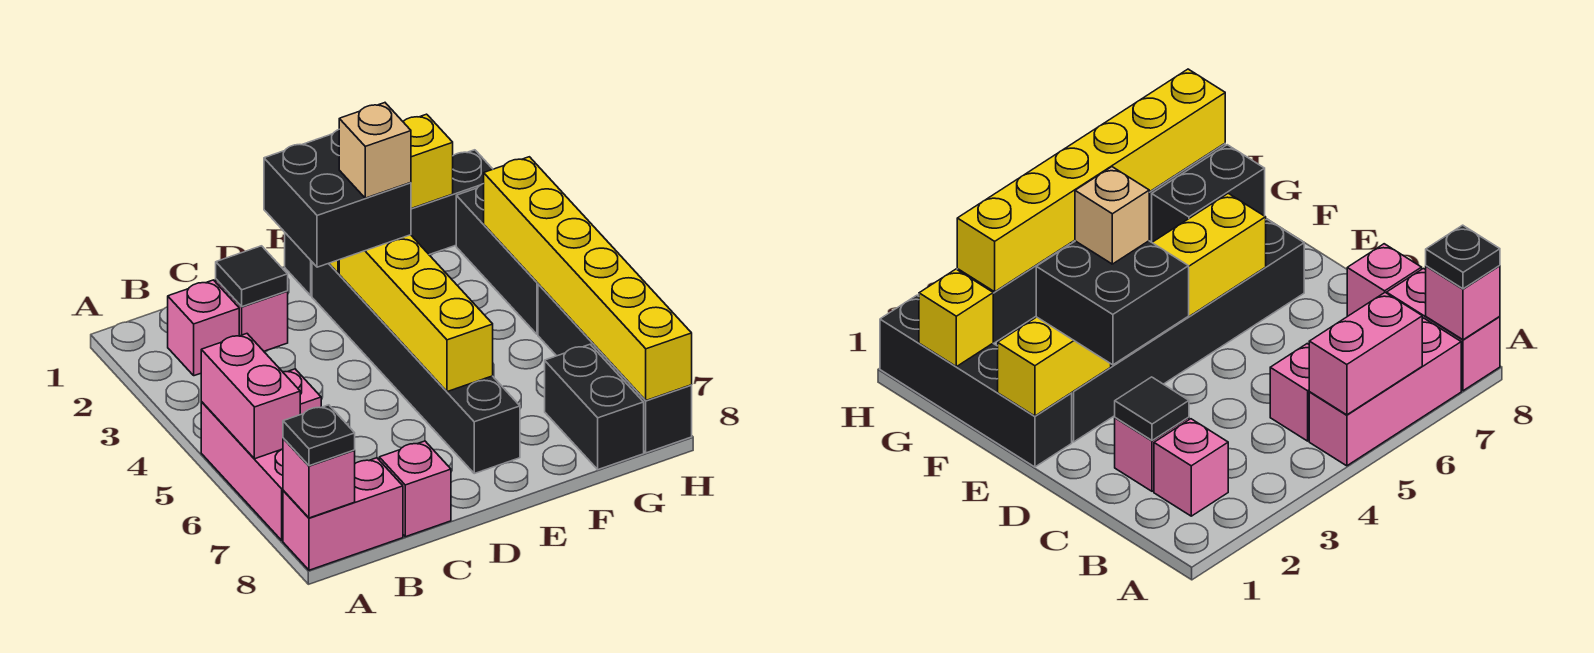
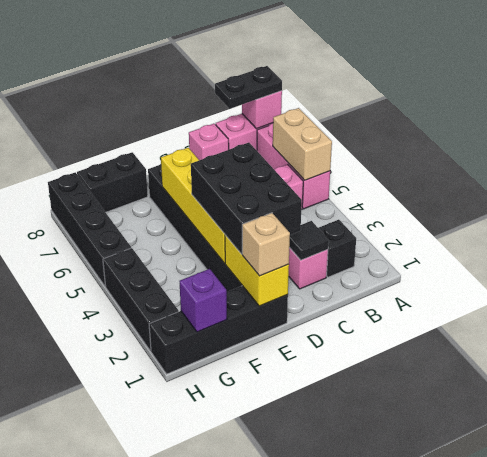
pink brick A5:A6 level 2 -> tan brick A5:A6 level 2
black plate A8 level 3 -> black plate A8:B8 level 3
pink brick B2 level 1 -> black brick B2 level 1
black brick D2:E3 level 3 -> black brick D2:E4 level 3
tan brick E3 level 4 -> tan brick E1 level 3
yellow brick G1 level 2 -> purple brick G1 level 2
black brick G7:G8 level 1 -> black brick F8:G8 level 1
yellow brick H3:H8 level 2 -> none

